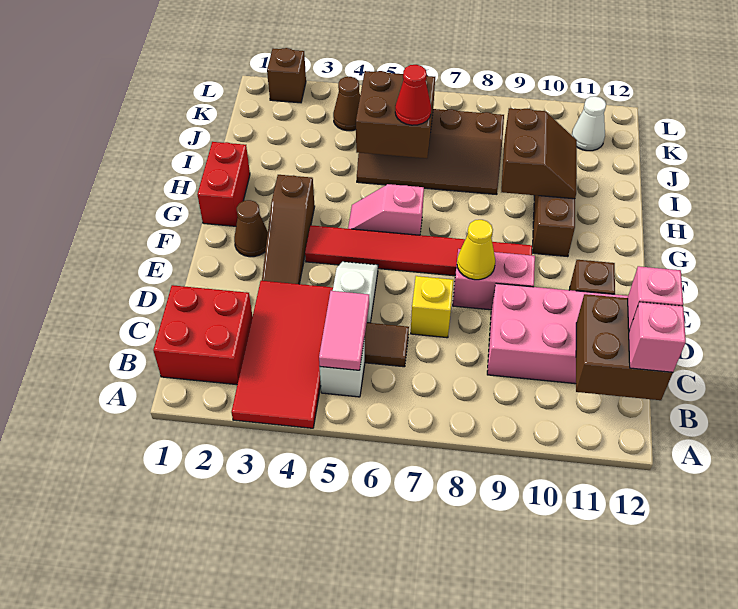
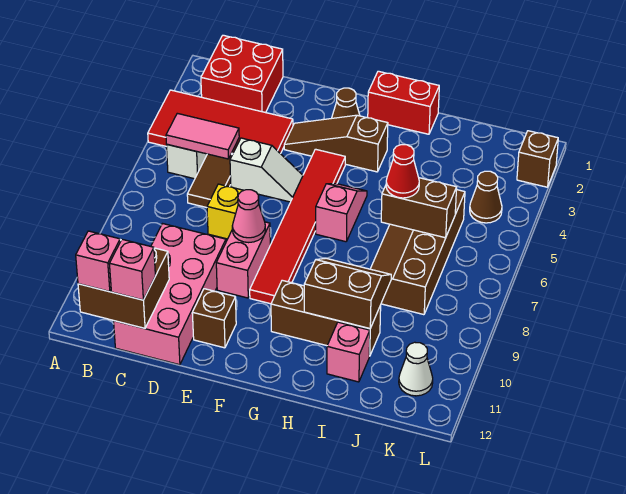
yellow cone E8 level 2 -> pink cone E8 level 2
brown slope H9:I10 level 2 top 9 -> brown slope H9:I10 level 2 top 10
brown brick I5:J6 level 2 -> brown brick I6:J6 level 2
none -> pink brick I11 level 1

